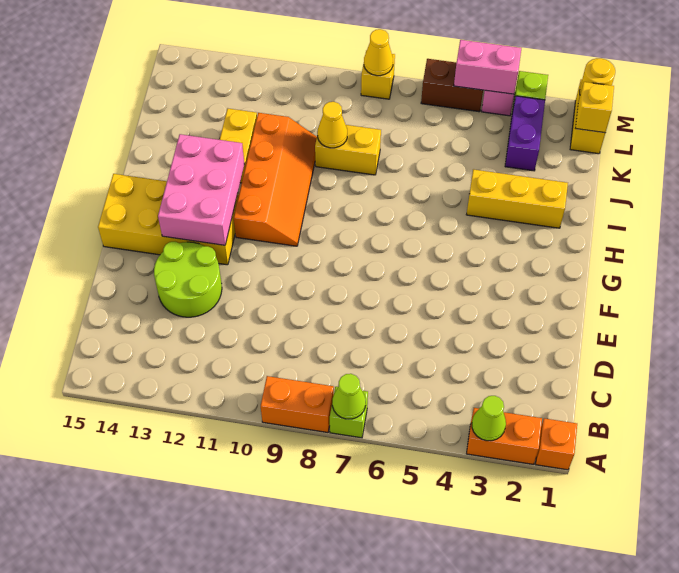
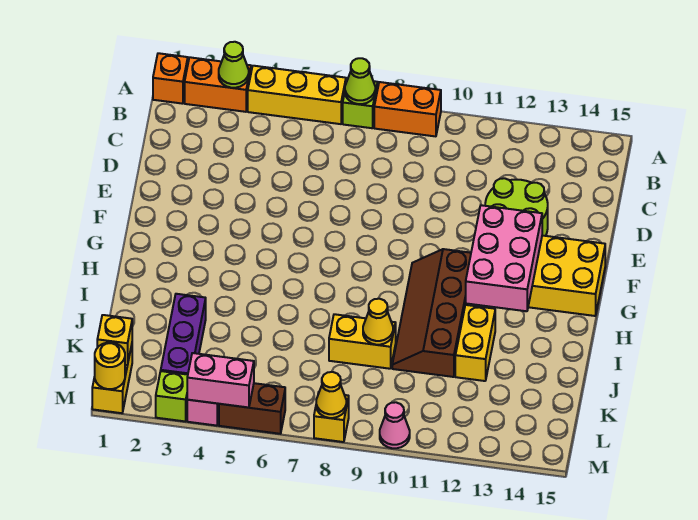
orange slope G10:J11 level 1 top 11 -> brown slope G10:J11 level 1 top 11
yellow brick I2:I4 level 1 -> yellow brick A4:A6 level 1
purple brick K3:L3 level 1 -> purple brick J3:L3 level 1
none -> pink cone M10 level 1

